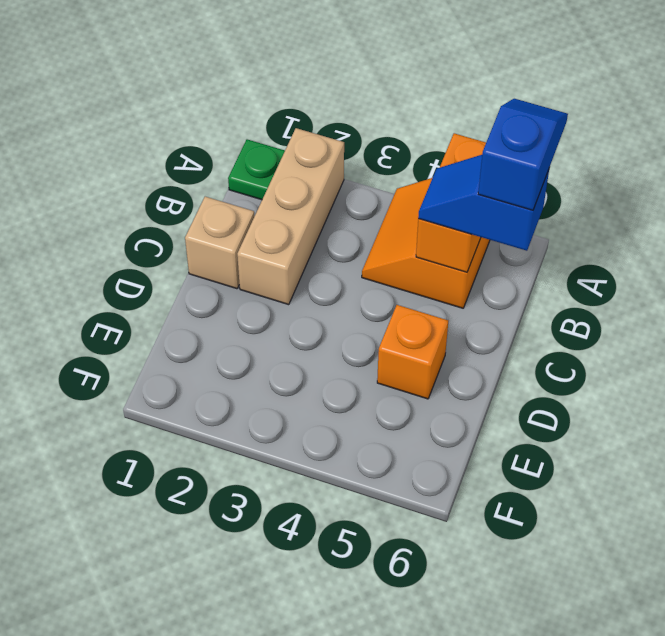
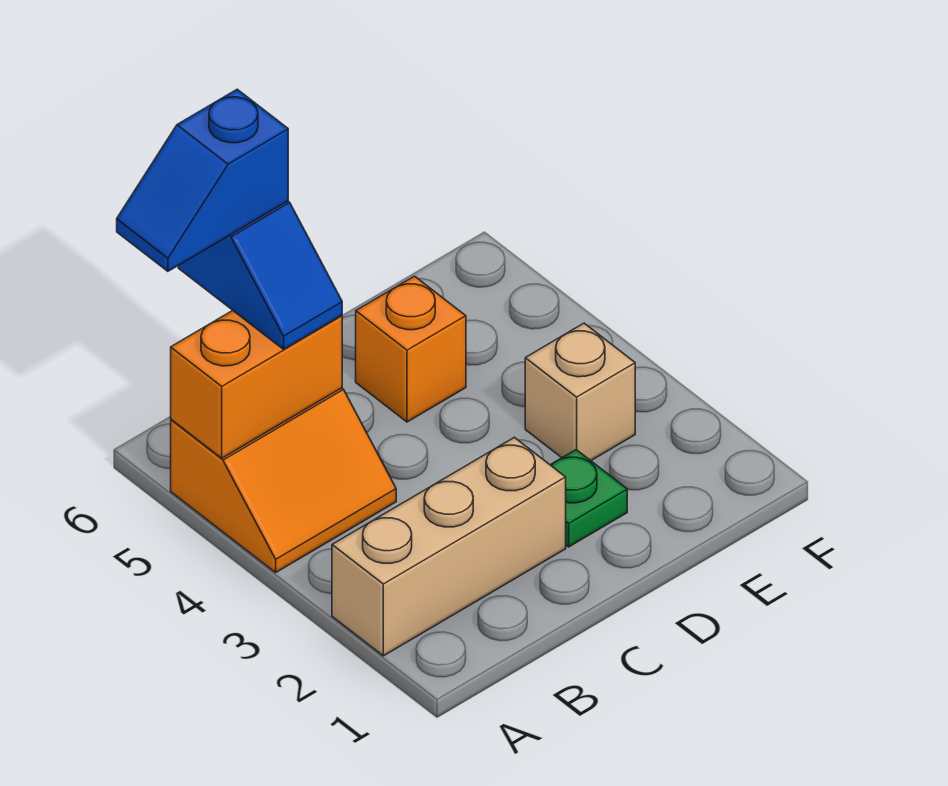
green plate A1 level 1 -> green plate D2 level 1
tan brick C1 level 1 -> tan brick E3 level 1

